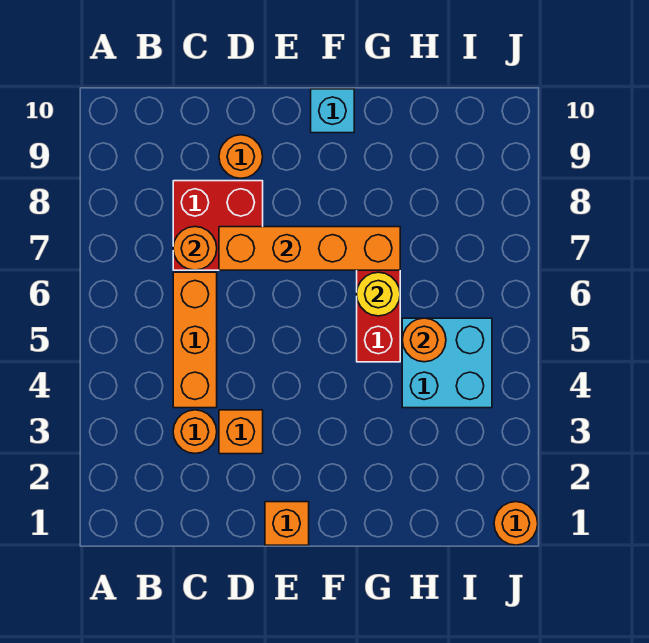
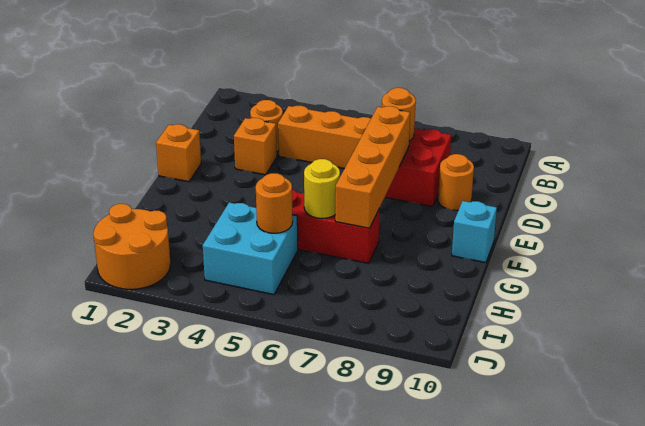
orange round brick J1 level 1 -> orange round brick I1:J2 level 1

